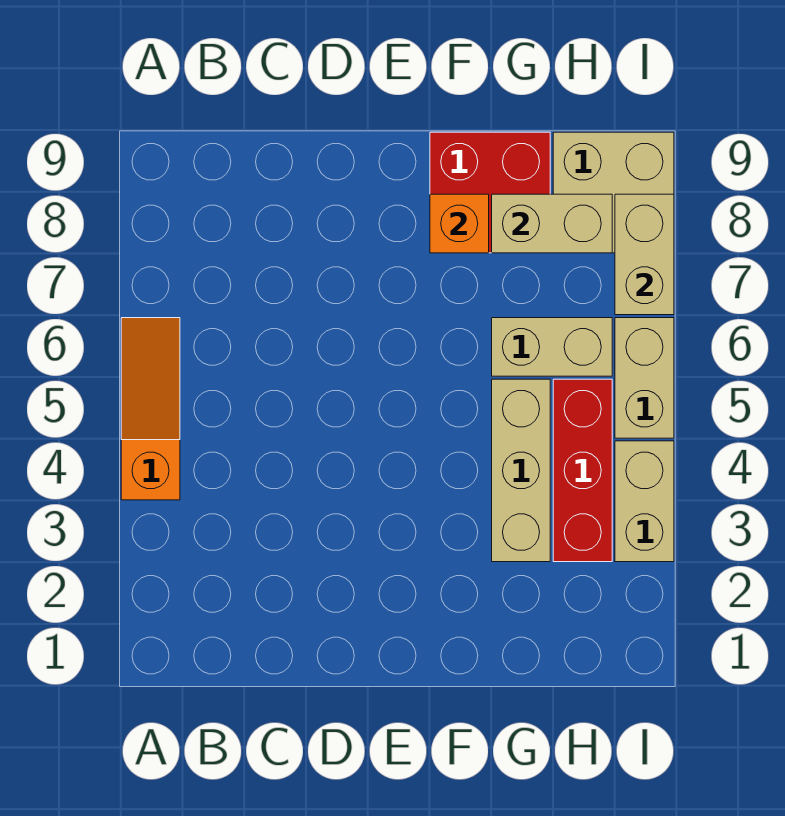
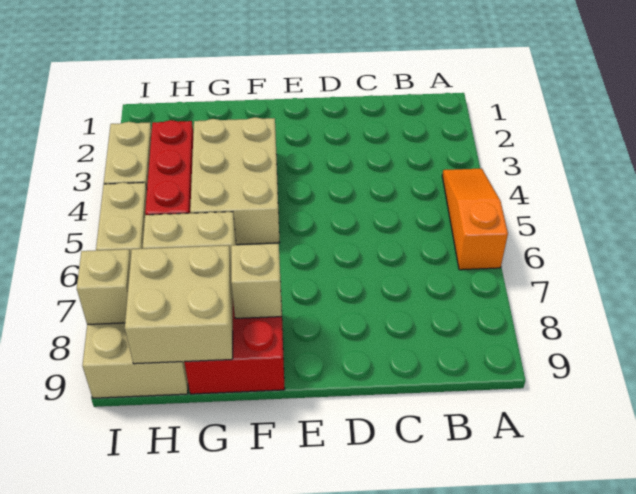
orange slope A4:A6 level 1 top 4 -> orange slope A4:A6 level 1 top 6
orange brick F8 level 2 -> tan brick F8 level 2
tan brick G3:G5 level 1 -> tan brick F3:G5 level 1
tan brick G8:H8 level 2 -> tan brick G8:H9 level 2
tan brick I7:I8 level 2 -> tan brick I8 level 2

